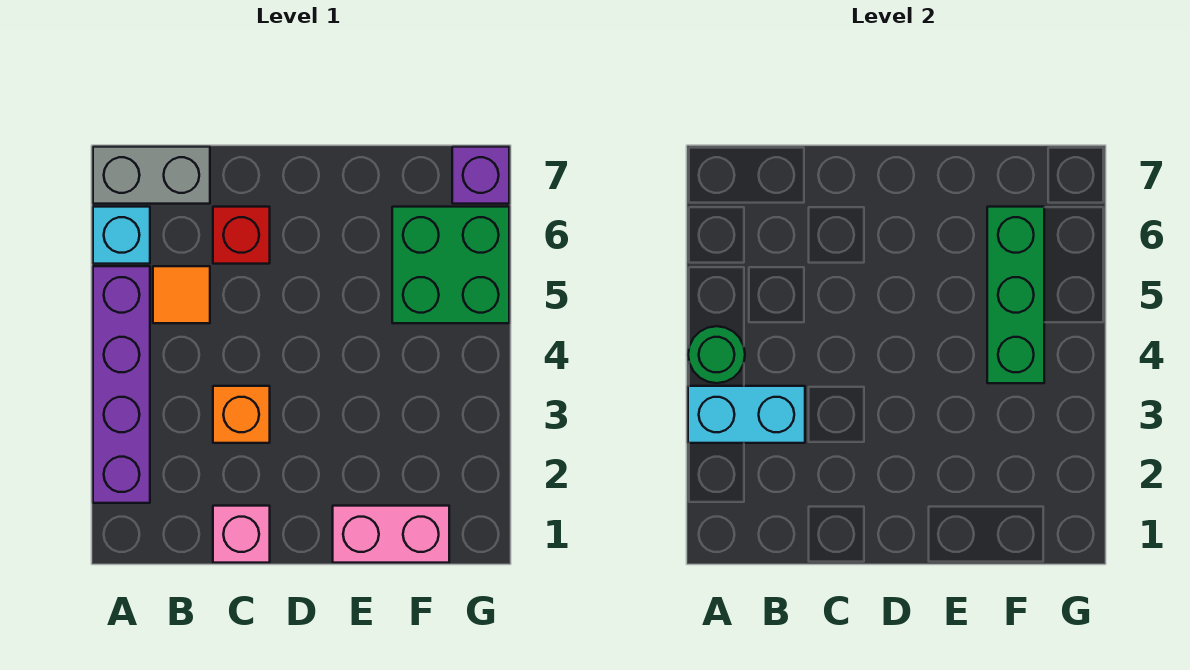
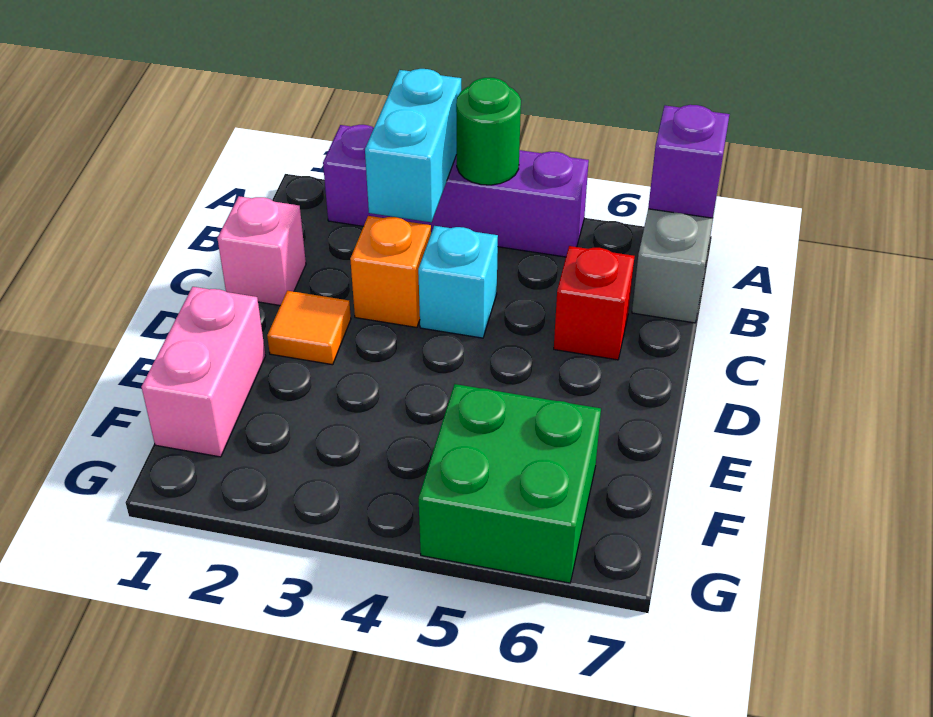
cyan brick A6 level 1 -> cyan brick C4 level 1
orange tile B5 level 1 -> orange tile D2 level 1
green brick F4:F6 level 2 -> none
purple brick G7 level 1 -> purple brick A7 level 2

